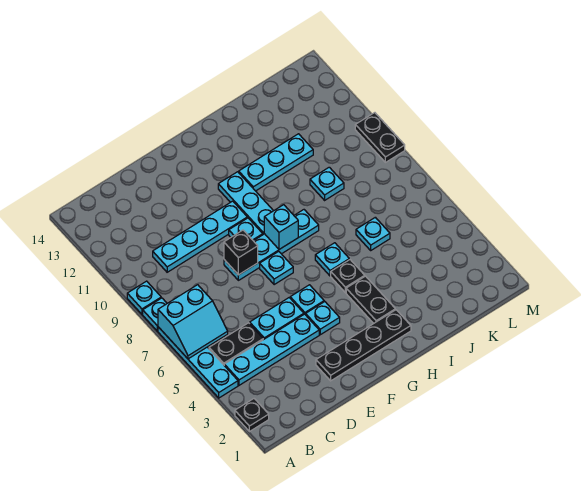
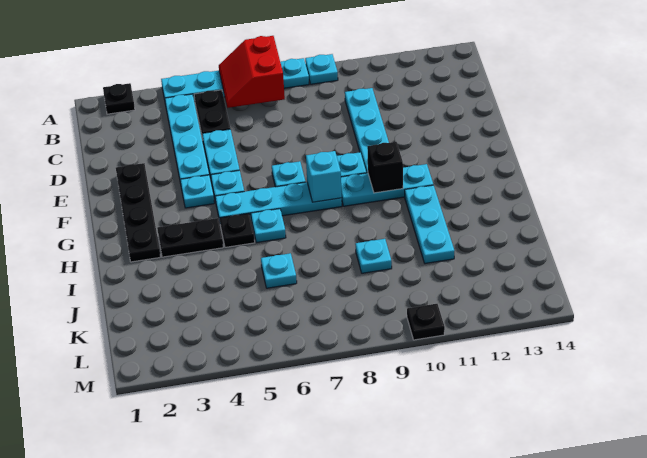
cyan slope A6:B7 level 2 top 7 -> red slope A6:B7 level 2 top 7
cyan plate E8:H8 level 1 -> cyan plate G5:G8 level 1
black brick E8 level 2 -> black brick G10 level 2
black plate M9:M10 level 1 -> black plate M10 level 1

